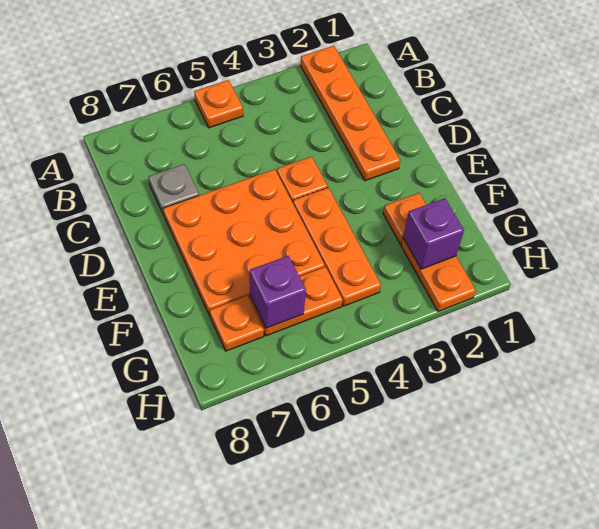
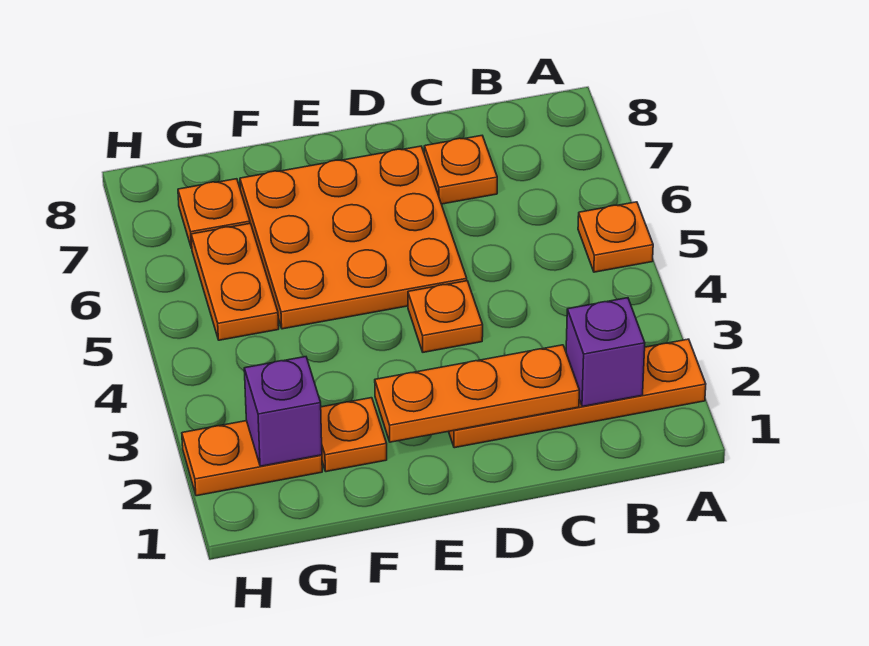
grey plate C7 level 1 -> orange plate C7 level 1
orange plate E4:G4 level 1 -> orange plate C2:E2 level 2
purple brick G6 level 2 -> purple brick B2 level 2

